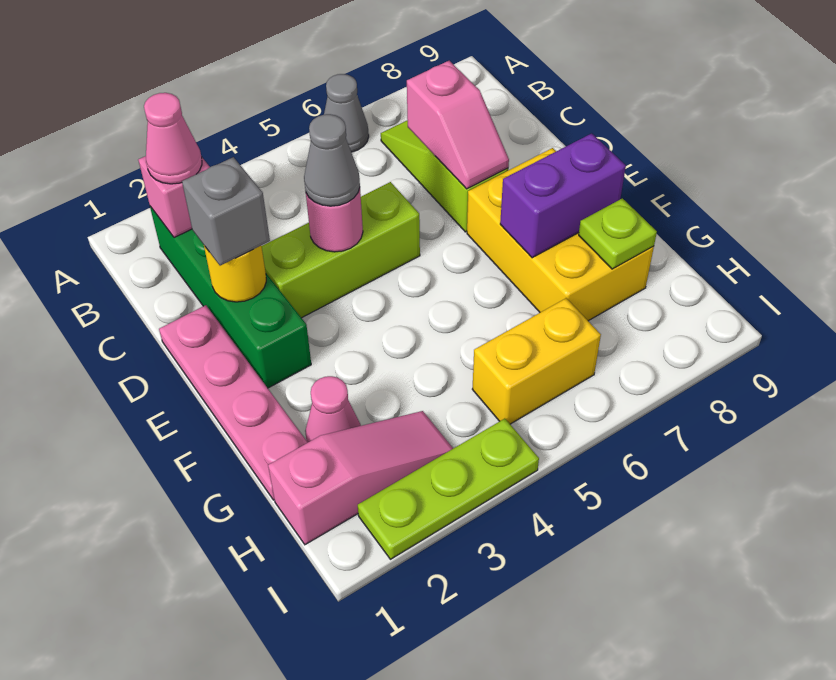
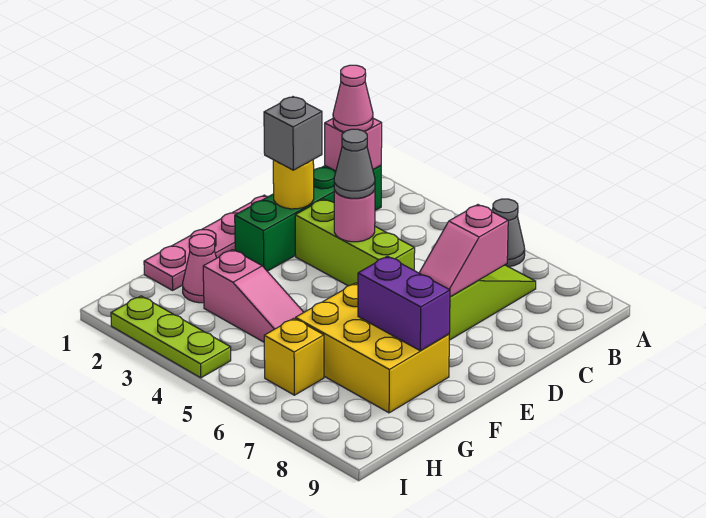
yellow brick E7:G8 level 1 -> yellow brick F6:G8 level 1
lime plate G8 level 2 -> none
pink slope H1:H3 level 1 top 1 -> pink slope G3:G5 level 1 top 3
yellow brick H5:H6 level 1 -> yellow brick H6 level 1

